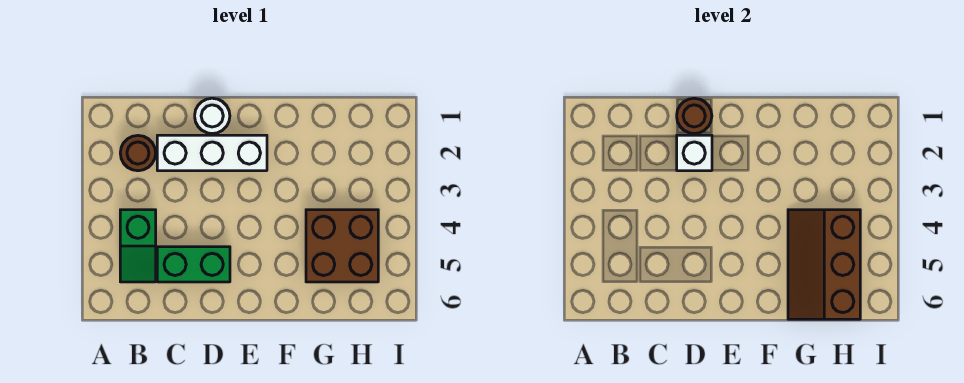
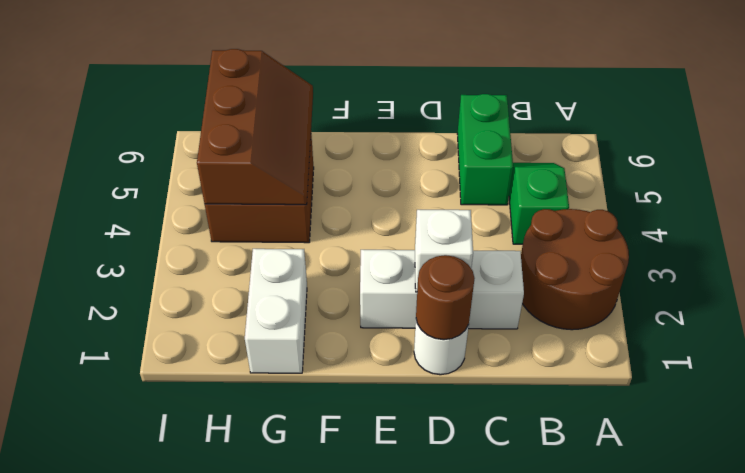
brown round brick B2 level 1 -> brown round brick A2:B3 level 1
green brick C5:D5 level 1 -> green brick C5:C6 level 1
none -> white brick G1:G2 level 1

